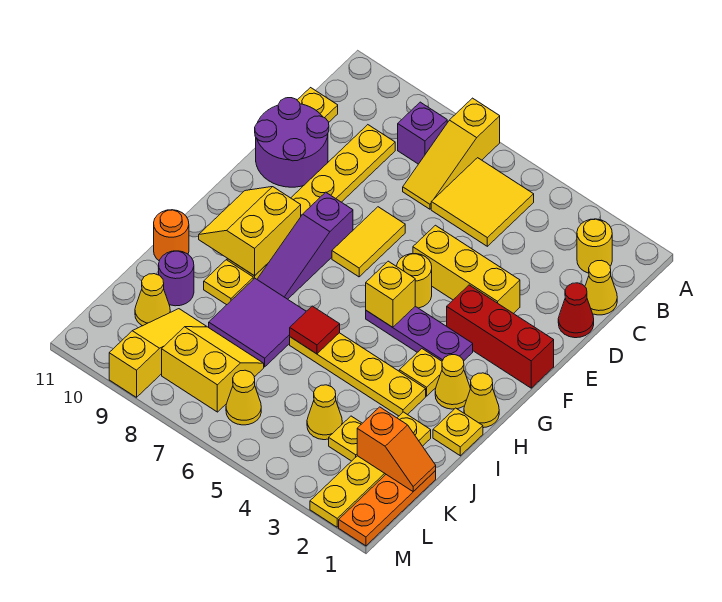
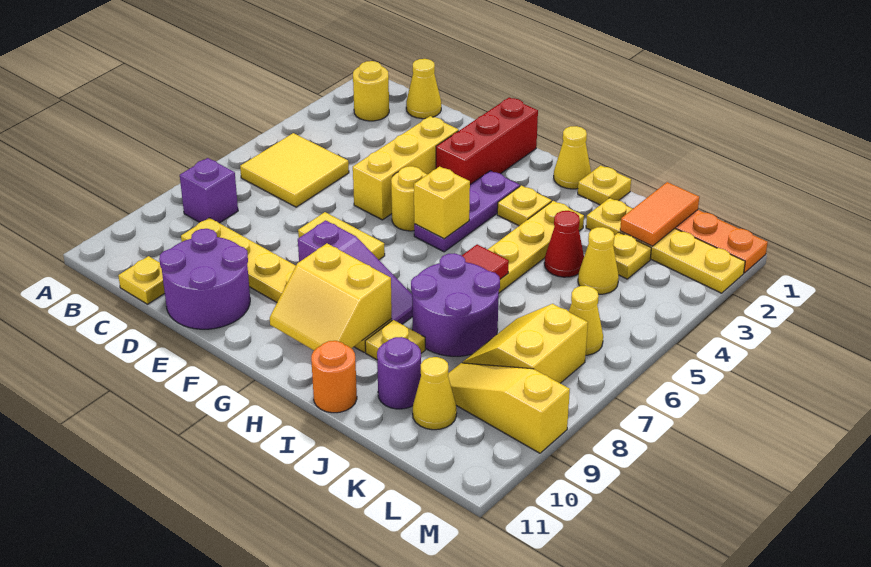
yellow slope A7:C7 level 1 top A -> none
red cone D1 level 1 -> red cone J4 level 1
yellow cone H2 level 1 -> none
purple tile I7:J8 level 1 -> purple round brick I7:J8 level 1
orange slope K1:K2 level 2 top 2 -> orange tile K1:K2 level 2

